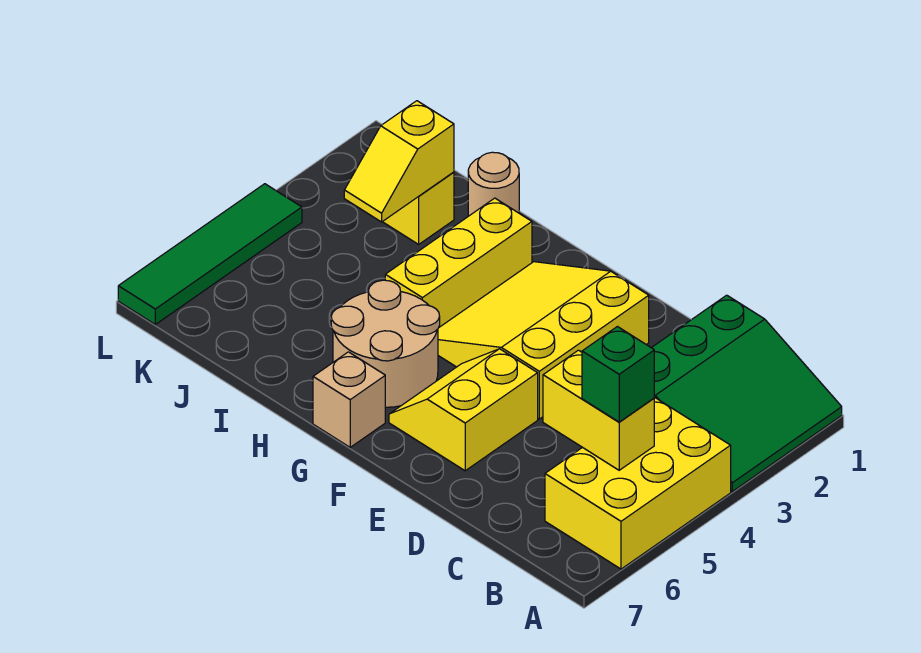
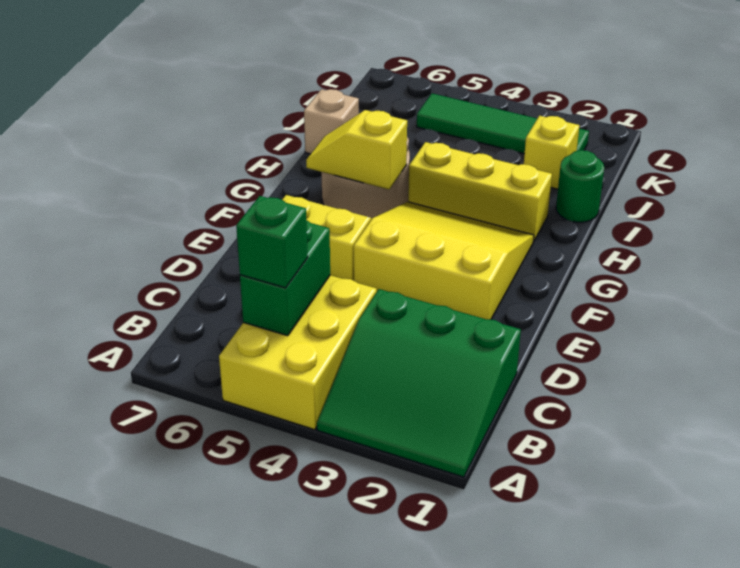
yellow brick A4:B6 level 1 -> yellow brick A4:C5 level 1
yellow brick B5:C5 level 2 -> green brick B5:C5 level 2
tan brick G7 level 1 -> tan brick I7 level 1
tan round brick I1 level 1 -> green round brick I1 level 1
yellow slope J2:J3 level 2 top 2 -> yellow slope G5:G6 level 2 top 5
green tile L4:L7 level 1 -> green tile K2:K5 level 1

